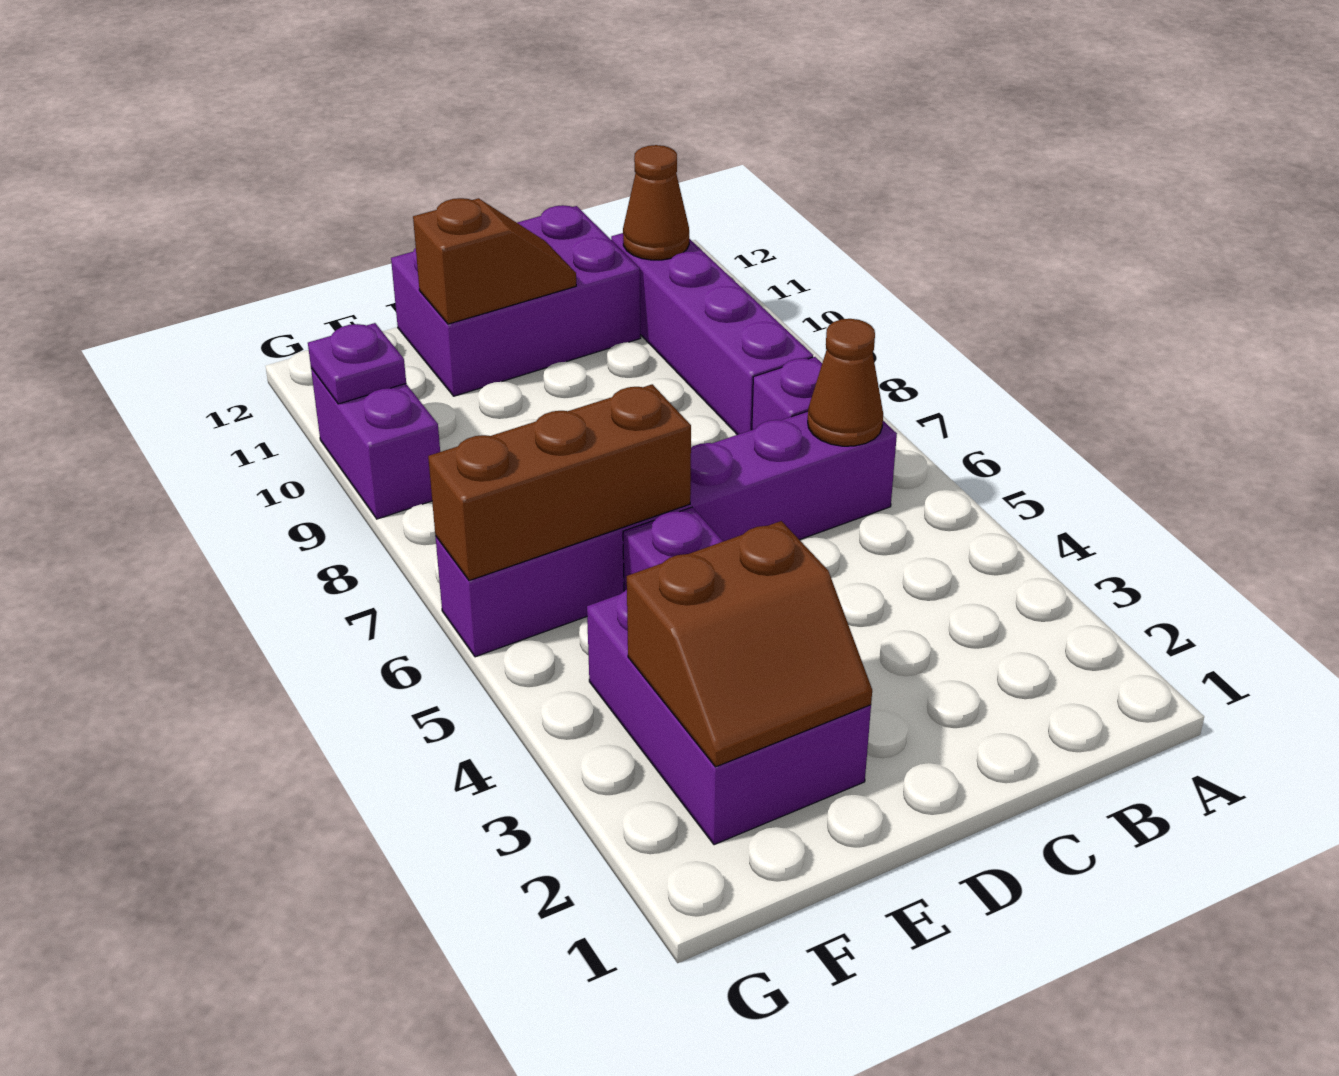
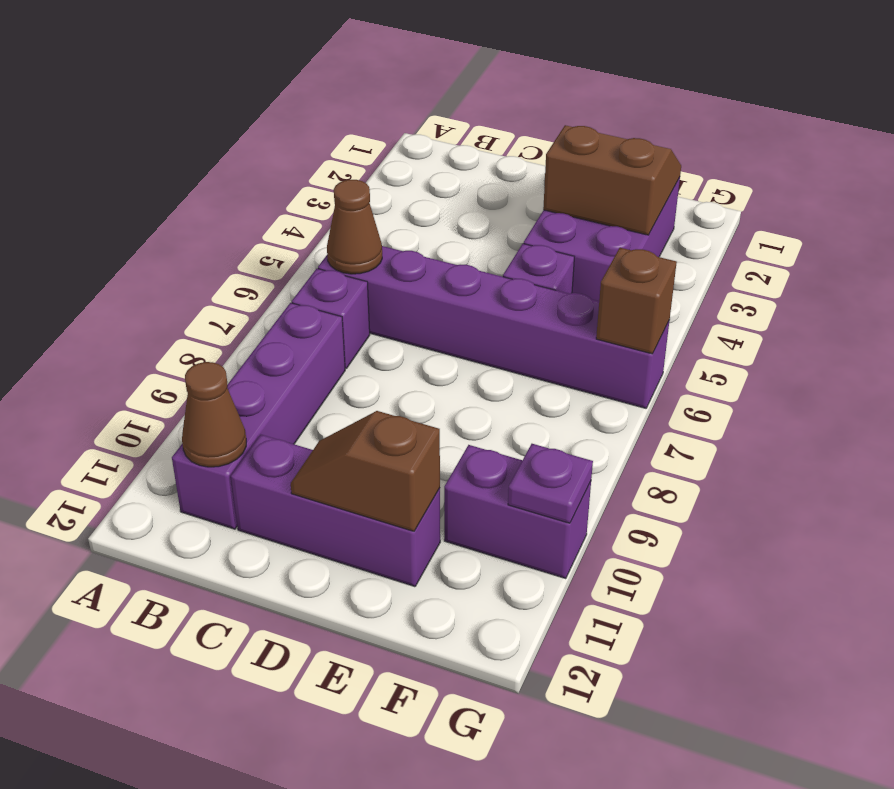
purple brick C11:E12 level 1 -> purple brick C11:E11 level 1
brown brick E6:G6 level 2 -> brown brick G6 level 2
purple brick G9:G10 level 1 -> purple brick F10:G10 level 1

